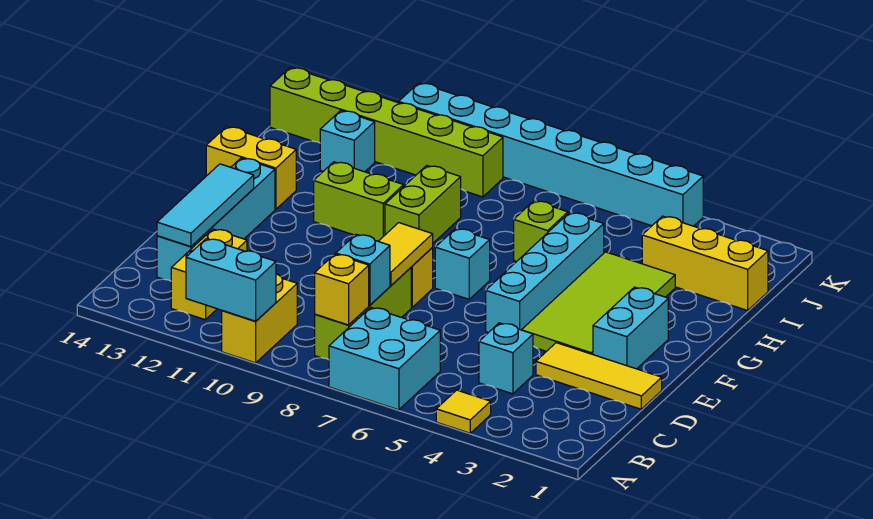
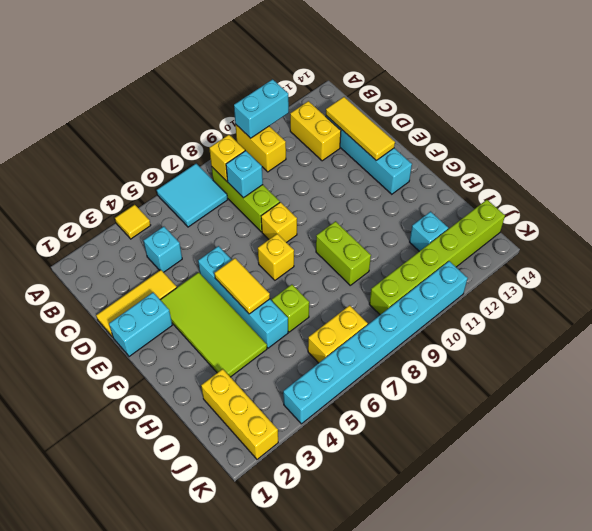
cyan brick A6:B7 level 1 -> cyan tile A6:B7 level 1
cyan tile C13:E13 level 2 -> yellow tile C13:E13 level 2
yellow tile D8:E8 level 2 -> yellow tile F5:G5 level 2
cyan brick E2:F2 level 1 -> cyan brick E1:E2 level 1
cyan brick F7 level 1 -> yellow brick F7 level 1
lime brick G10:G11 level 1 -> none
yellow brick G13:G14 level 1 -> yellow brick J6:J7 level 1
yellow brick I1:I3 level 1 -> yellow brick I2:K2 level 1

